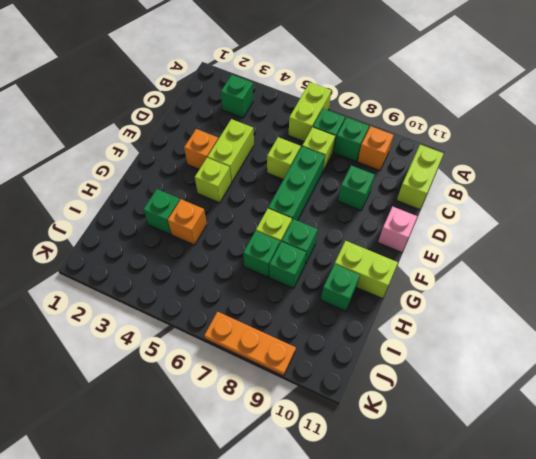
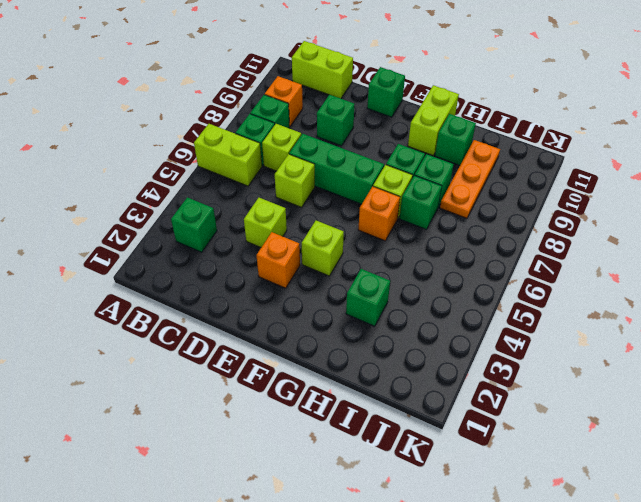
lime brick D4:E4 level 1 -> lime brick D4 level 1
pink brick E11 level 1 -> green brick E11 level 1
orange brick H4 level 1 -> orange brick G6 level 1
orange plate K7:K9 level 1 -> orange plate I8:I10 level 1

